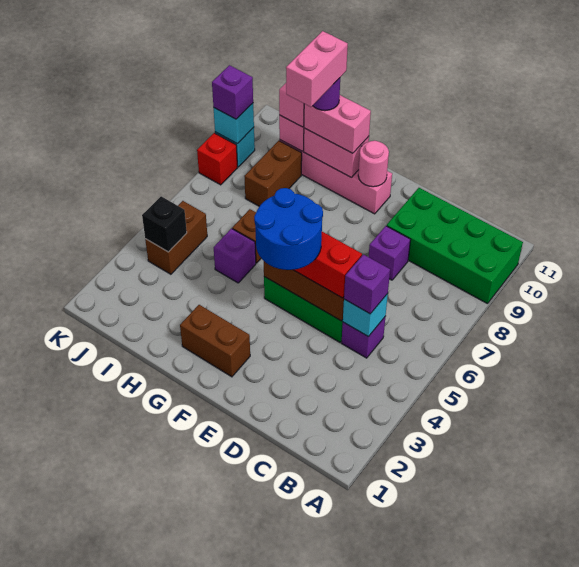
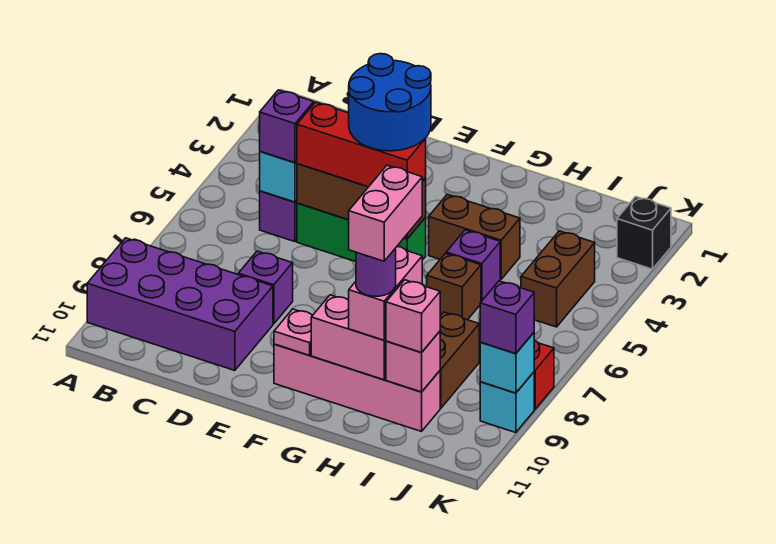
green brick A9:D10 level 1 -> purple brick A9:D10 level 1
brown brick F2:G2 level 1 -> brown brick G4:H4 level 1
pink round brick F10 level 2 -> pink plate F10 level 2
pink brick G10:H10 level 3 -> pink brick H9:H10 level 3
black brick J4 level 2 -> black brick K2 level 1

